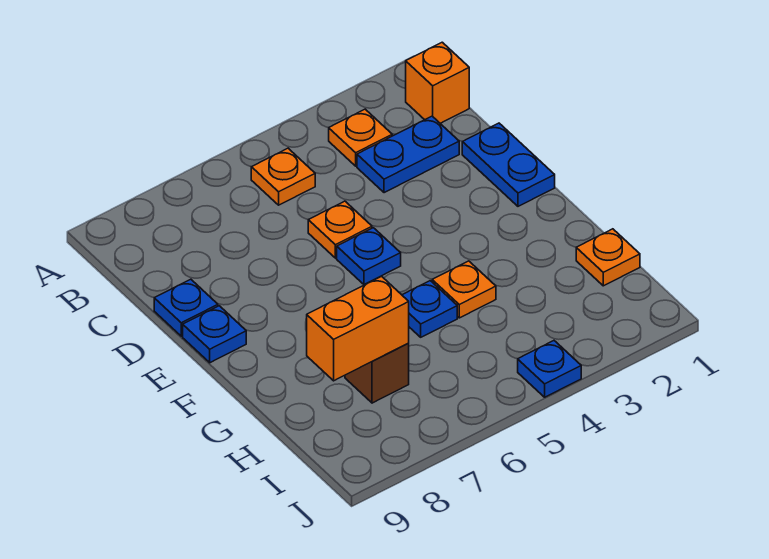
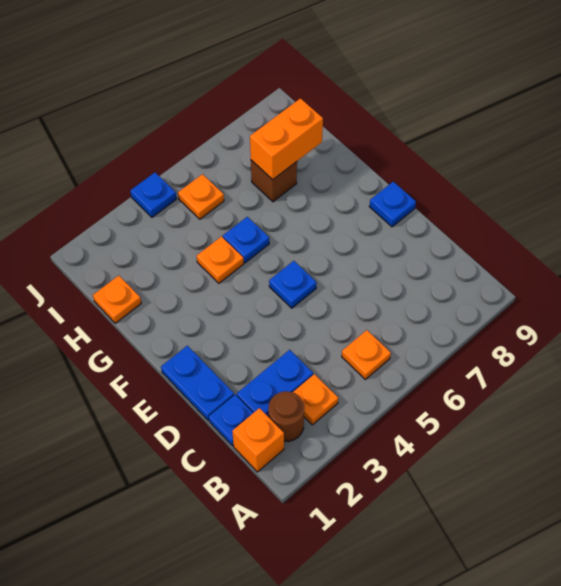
none -> brown round brick B2 level 1
orange plate D5 level 1 -> orange plate I5 level 1
blue plate D9 level 1 -> blue plate C1 level 1

